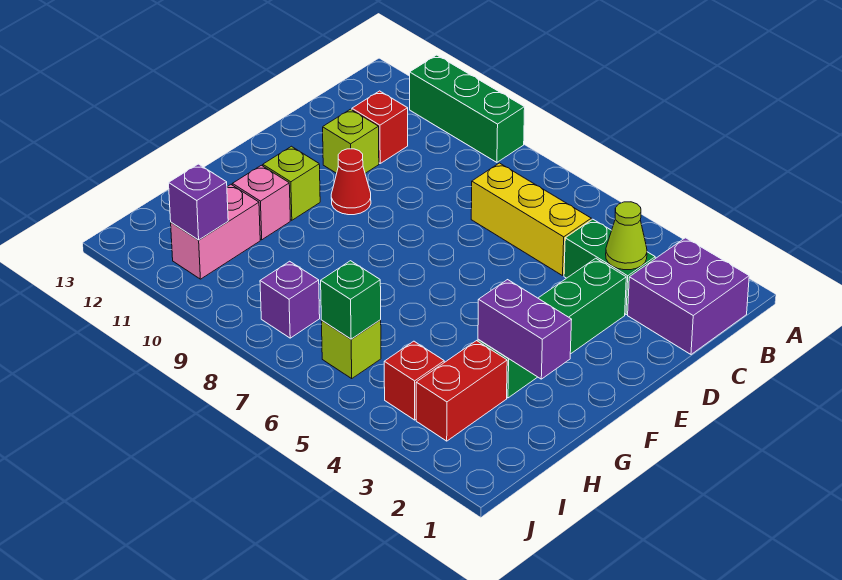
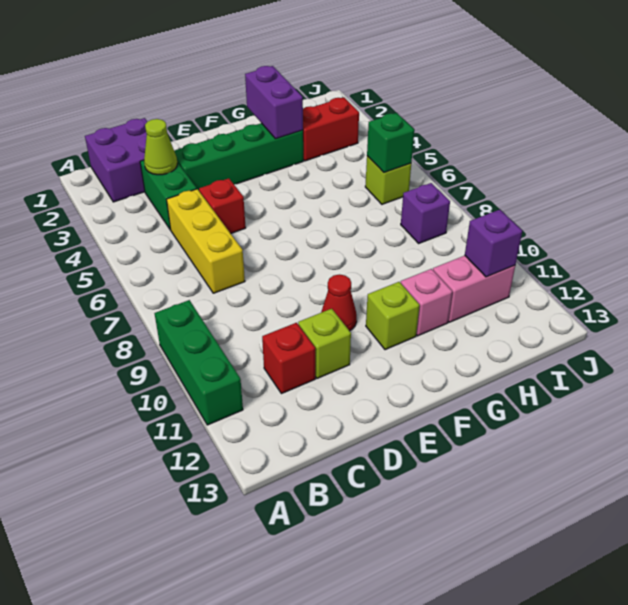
red brick I4 level 1 -> red brick D5 level 1

